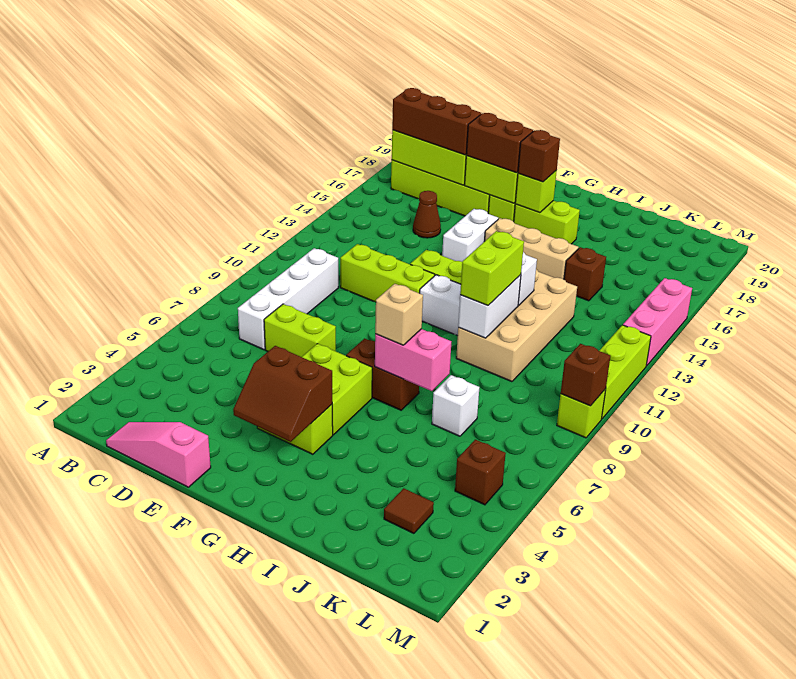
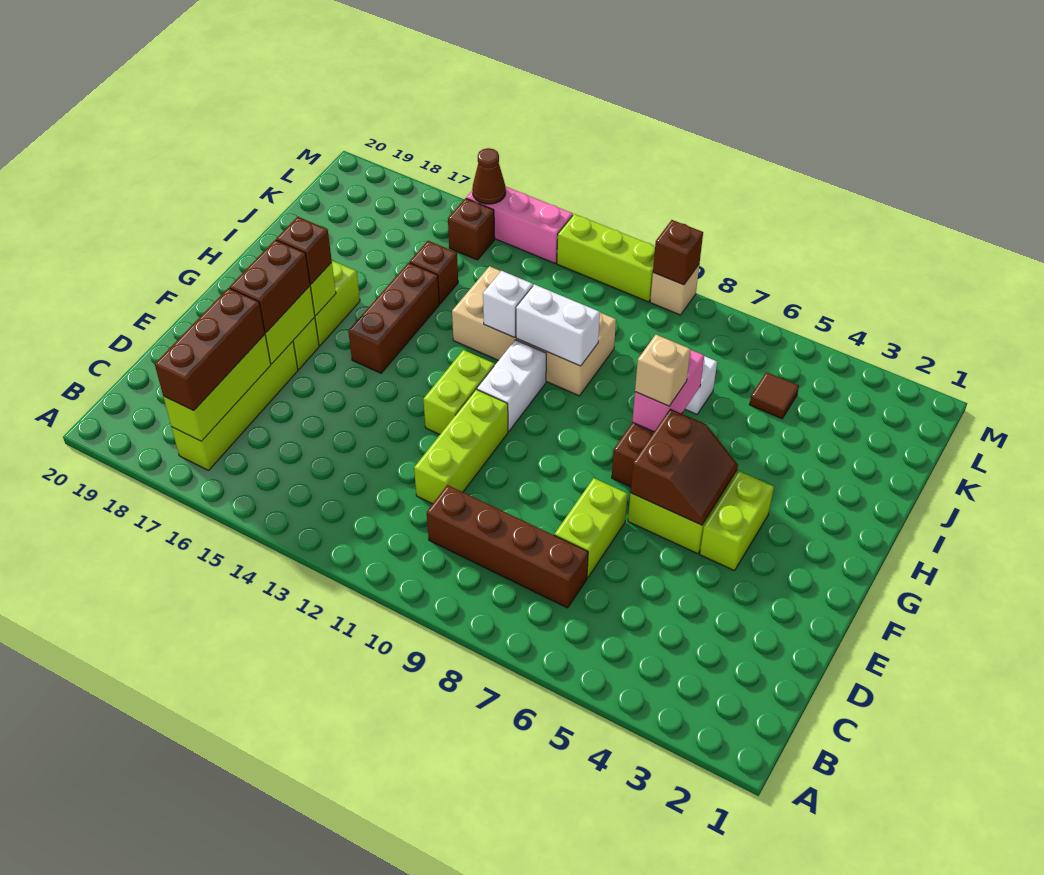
pink slope C1:E1 level 1 top E -> none
white brick C7:C10 level 1 -> brown brick C7:C10 level 1
brown cone D15 level 1 -> brown cone M15 level 2
brown slope F3:G4 level 2 top 4 -> brown slope F5:G6 level 2 top 6
white brick F14:F15 level 1 -> none
tan brick G15:I15 level 1 -> brown brick G15:I15 level 1
lime brick I10:I11 level 3 -> none
brown tile K3 level 1 -> brown tile K5 level 1
brown brick L5 level 1 -> brown brick L15 level 1
lime brick M9 level 1 -> tan brick M9 level 1

